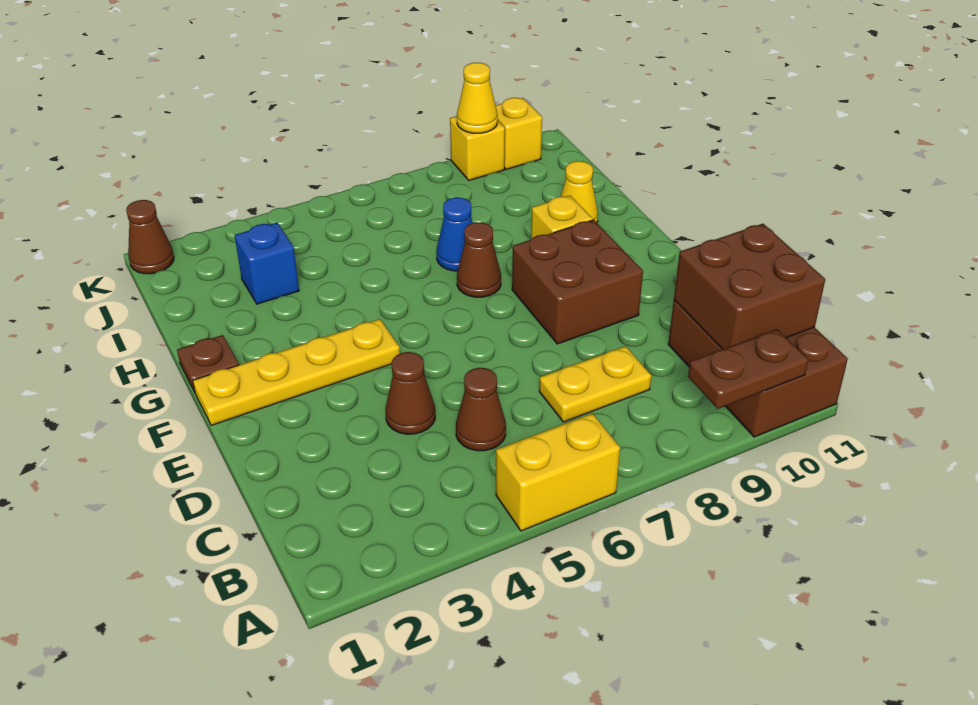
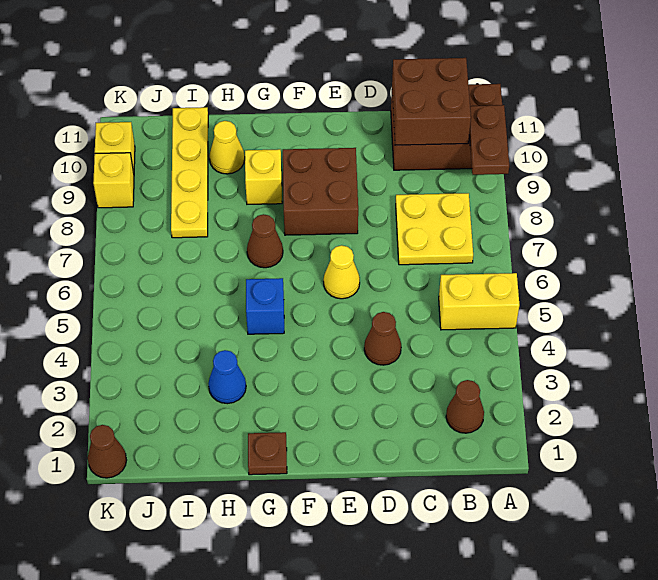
yellow brick A5:A6 level 1 -> yellow brick A5:B5 level 1
brown cone C5 level 1 -> brown cone B2 level 1
yellow plate C7:C8 level 1 -> yellow plate B7:C8 level 1
yellow plate F1:F4 level 1 -> yellow plate I8:I11 level 1
blue cone H7 level 1 -> blue cone H3 level 1
blue brick I3 level 1 -> blue brick G5 level 1
yellow cone K9 level 2 -> yellow cone E6 level 1

